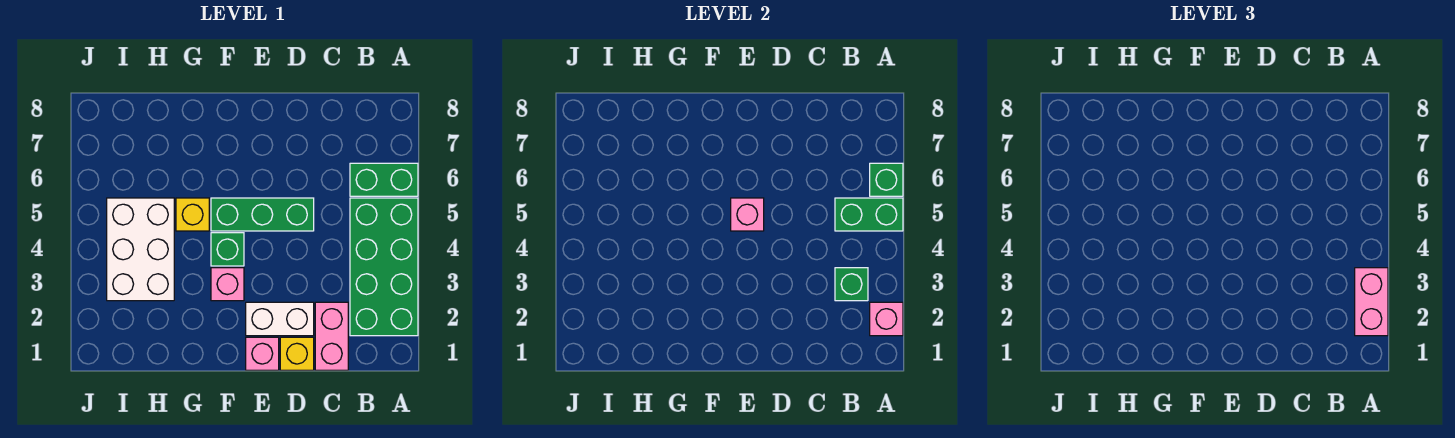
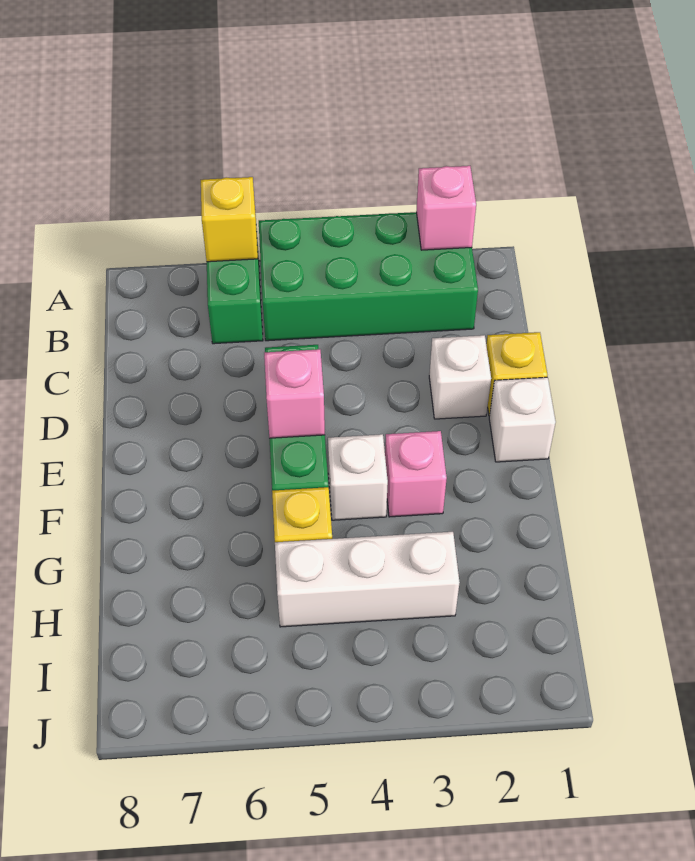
pink brick A2:A3 level 3 -> none
green brick A5:B5 level 2 -> none
green brick A6 level 2 -> yellow brick A6 level 2
green brick B3 level 2 -> none
pink brick C1:C2 level 1 -> none
white brick D2:E2 level 1 -> white brick D2 level 1
pink brick E1 level 1 -> white brick E1 level 1
green brick F4 level 1 -> white brick F4 level 1
white brick H3:I5 level 1 -> white brick H3:H5 level 1

